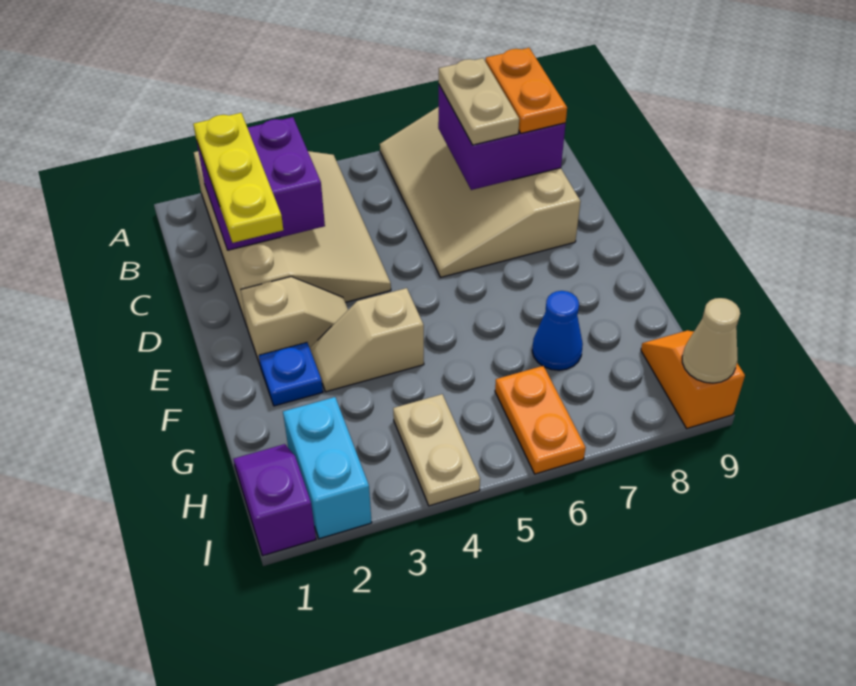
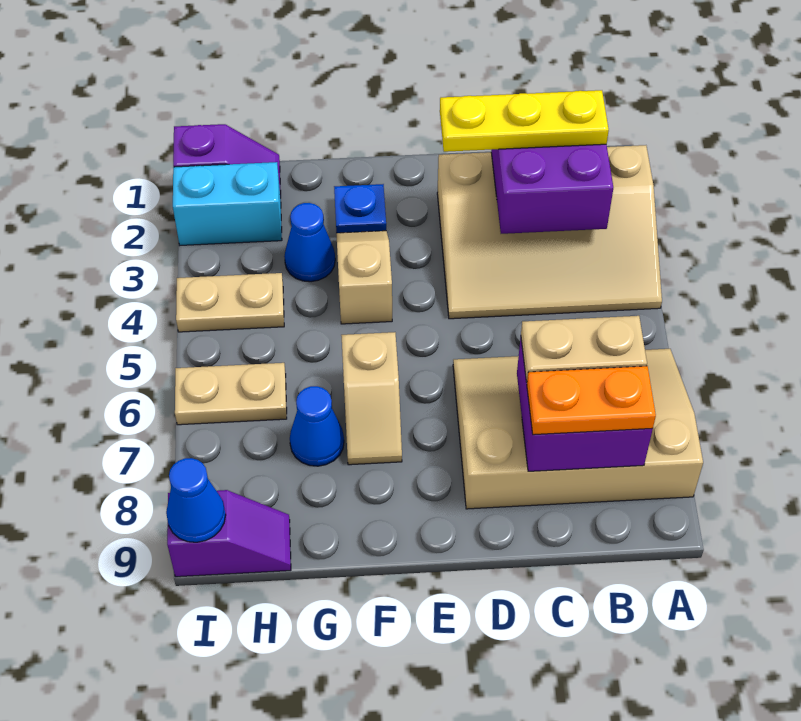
tan slope E2:E3 level 1 top 2 -> tan slope F6:F7 level 1 top 6
none -> blue cone G3 level 1
orange plate H6:I6 level 1 -> tan plate H6:I6 level 1
orange slope H9:I9 level 1 top I -> purple slope H9:I9 level 1 top I
tan cone I9 level 2 -> blue cone I9 level 2

